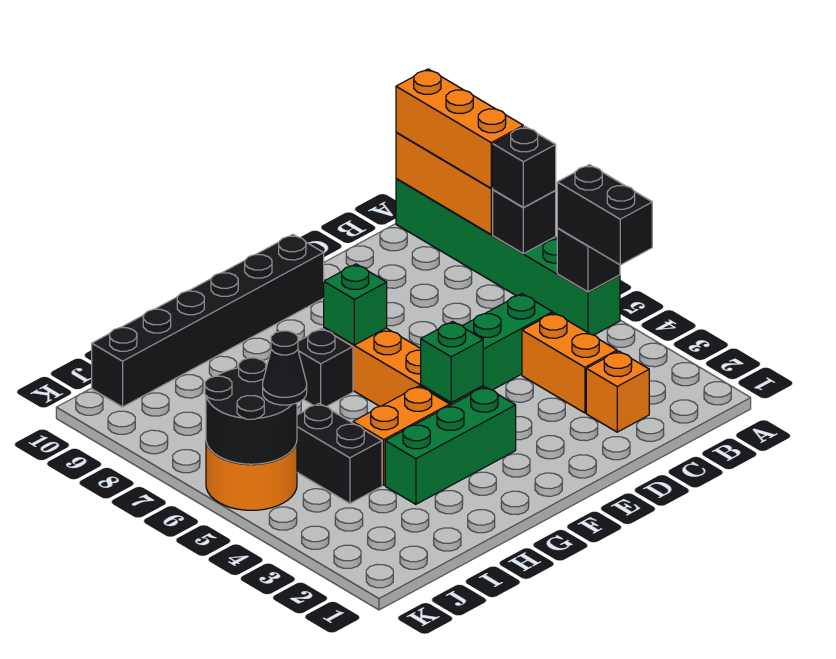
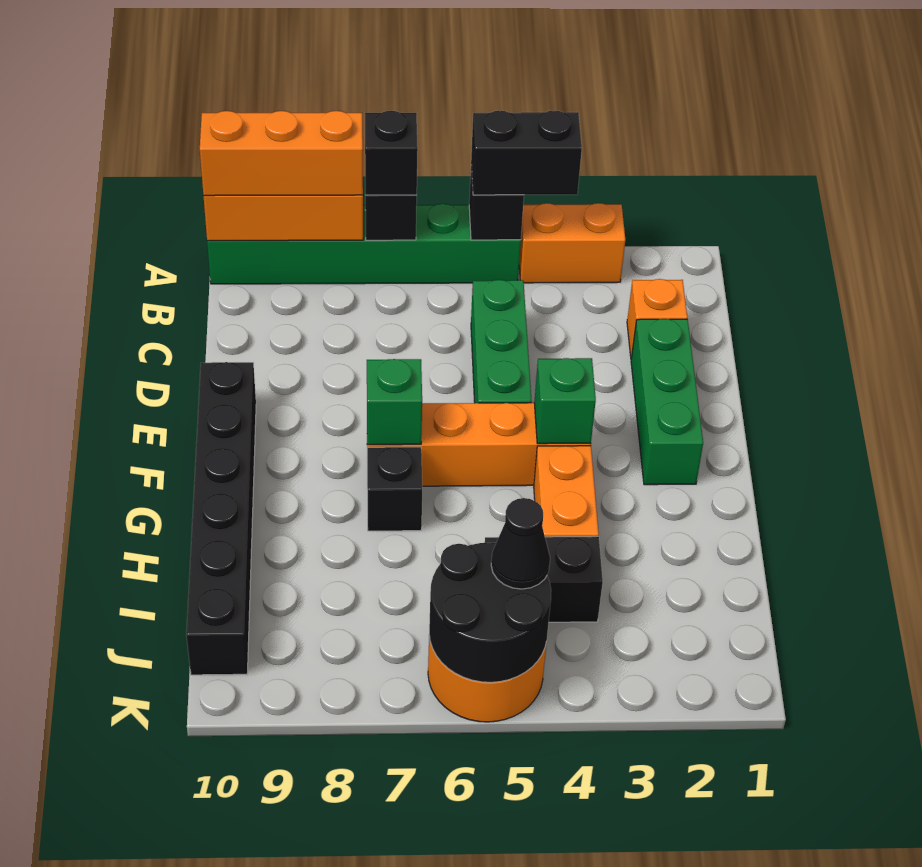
orange brick C3:C4 level 1 -> orange brick A3:A4 level 1
green brick F3:H3 level 1 -> green brick D2:F2 level 1

